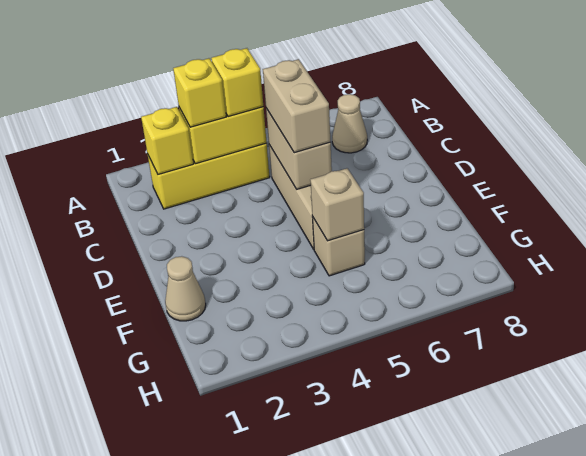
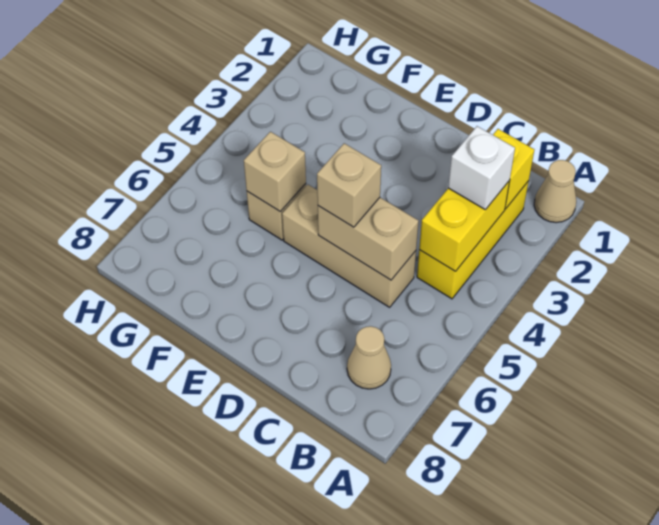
yellow brick B3 level 3 -> white brick B3 level 3
yellow brick B4 level 3 -> none
tan brick C5:D5 level 3 -> tan brick D5 level 3
tan cone F1 level 1 -> tan cone A1 level 1

